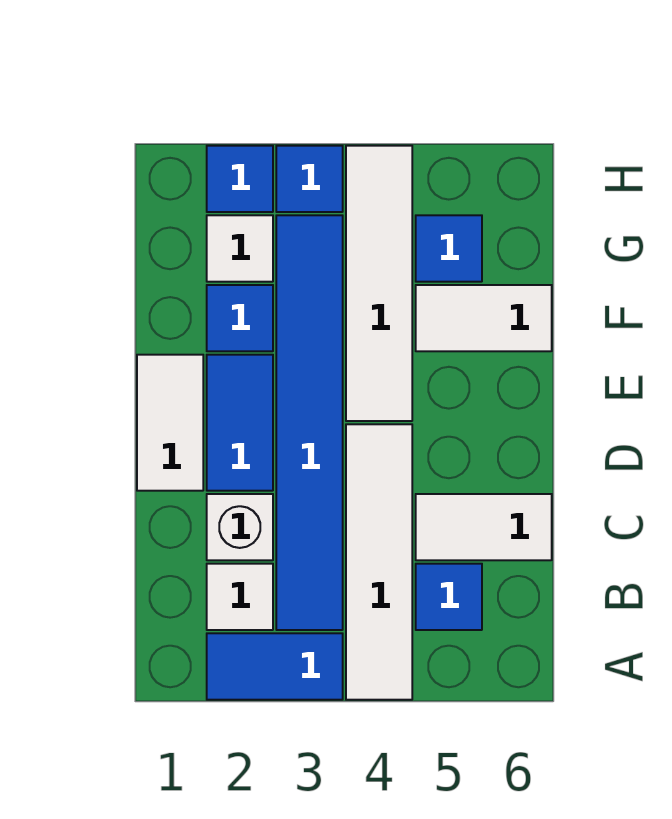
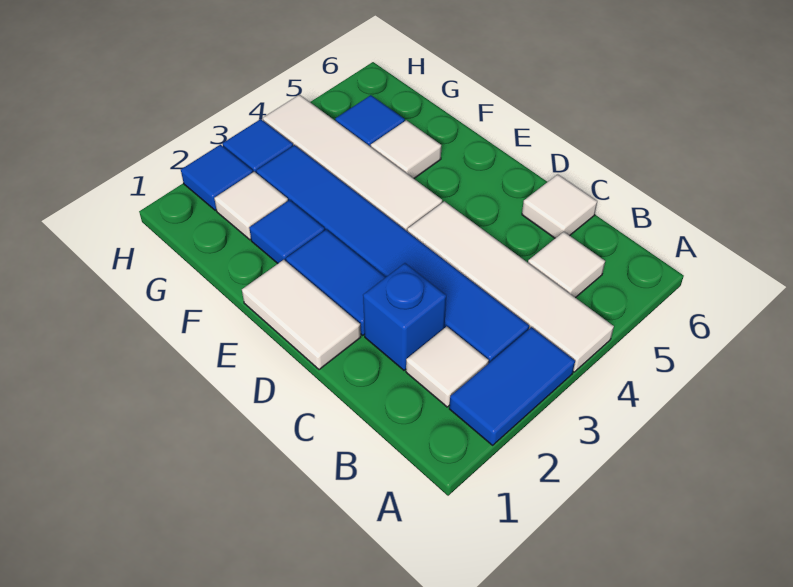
blue tile B5 level 1 -> white tile B5 level 1
white brick C2 level 1 -> blue brick C2 level 1
white tile C5:C6 level 1 -> white tile C6 level 1
white tile F5:F6 level 1 -> white tile F5 level 1

